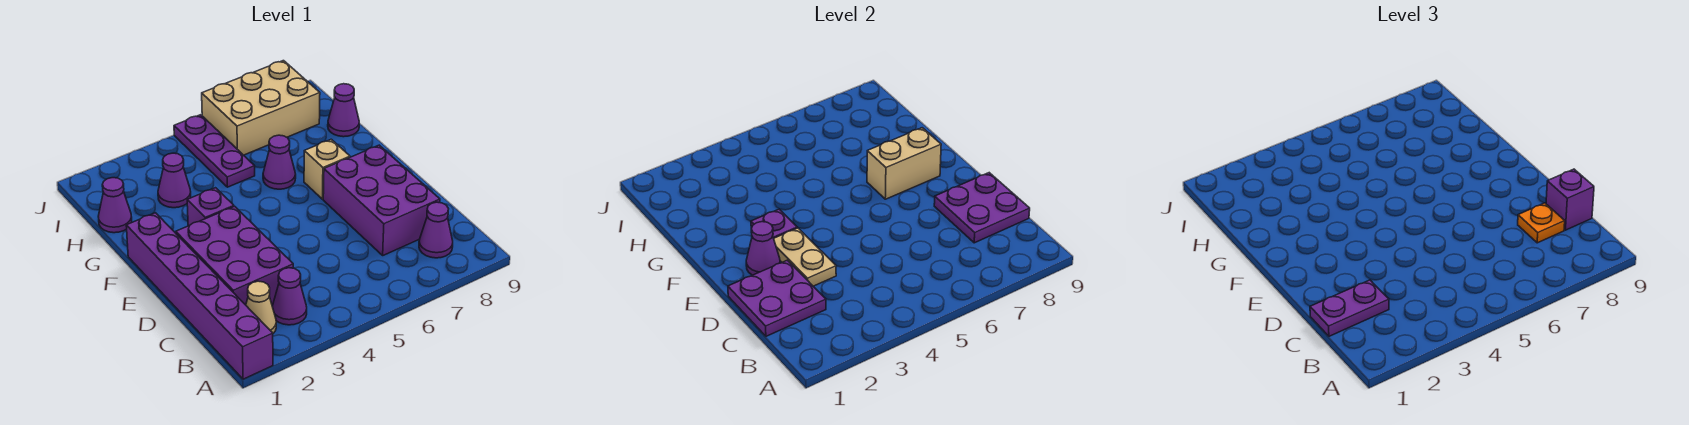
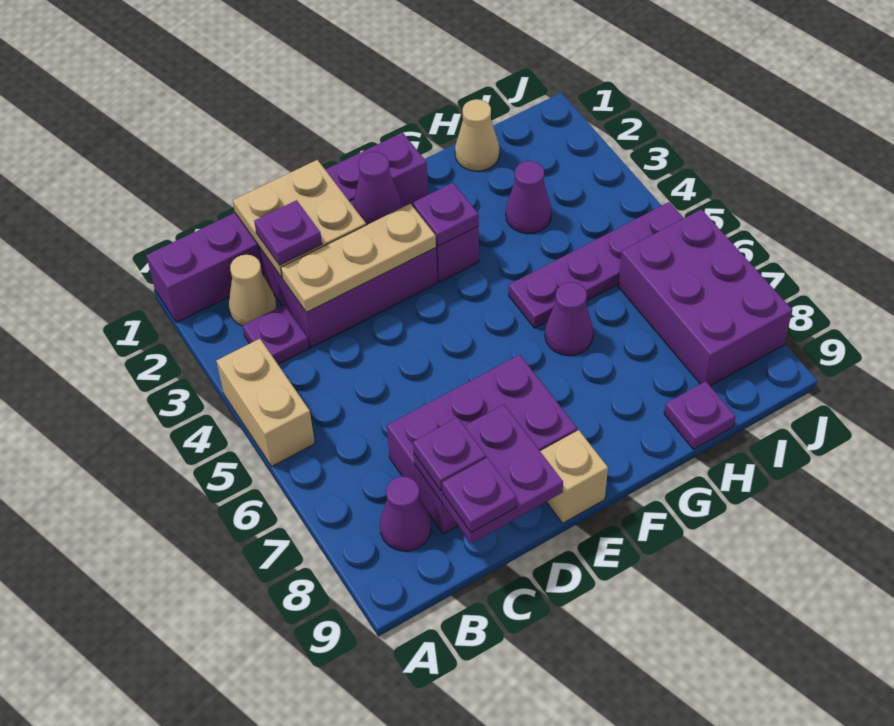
purple cone B3 level 1 -> purple plate B3 level 1
purple plate C1:D2 level 2 -> tan plate C1:D2 level 2
purple plate C1:C2 level 3 -> purple plate C2 level 3
orange plate C8 level 3 -> purple plate C8 level 3
purple brick C9 level 3 -> purple plate C9 level 3
tan plate D3:E3 level 2 -> tan plate C3:E3 level 2
tan brick F7 level 1 -> tan brick E9 level 1
tan brick F7:F8 level 2 -> tan brick A4:A5 level 1
purple cone H1 level 1 -> tan cone H1 level 1
purple plate H5:J5 level 1 -> purple plate G5:J5 level 1
purple cone H9 level 1 -> purple plate H9 level 1
tan brick I6:J8 level 1 -> purple brick I6:J8 level 1

